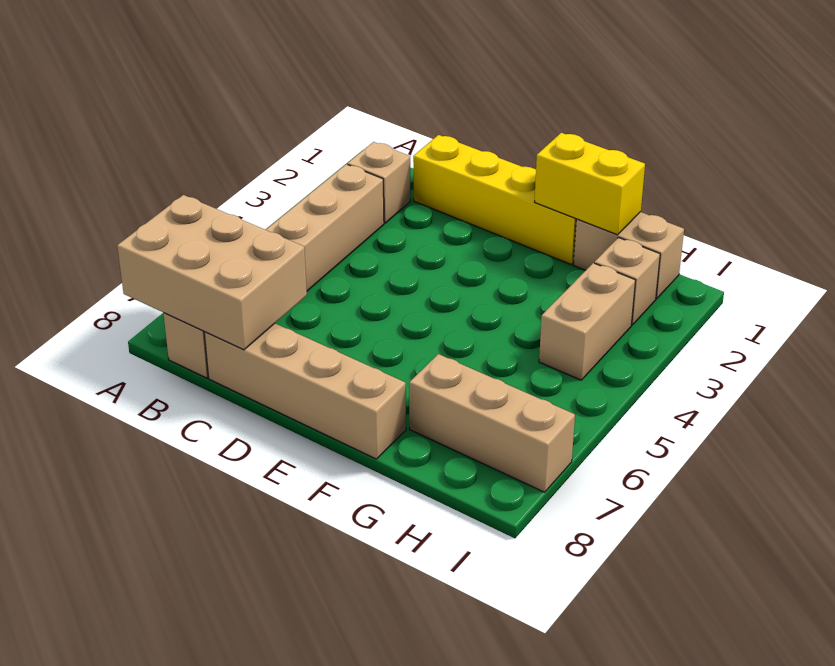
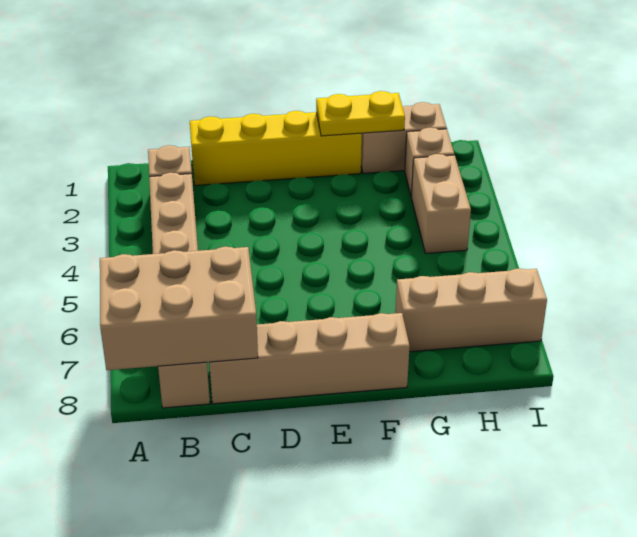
yellow brick F1:G1 level 2 -> yellow plate F1:G1 level 2

